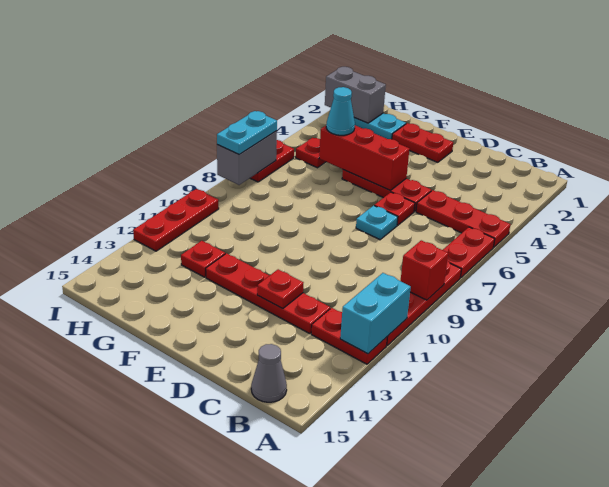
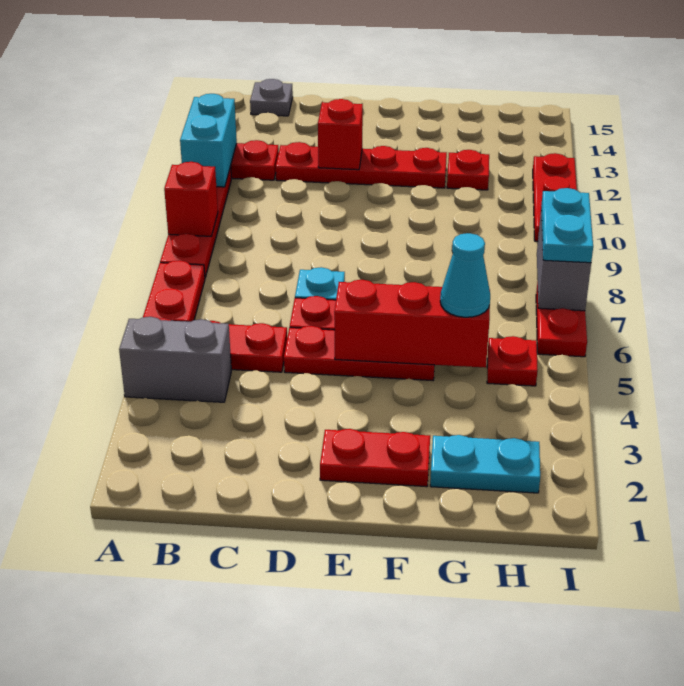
grey cone B15 level 1 -> grey plate B15 level 1
red plate D12 level 2 -> red brick D12 level 2
grey brick H2:I2 level 2 -> grey brick A4:B4 level 1

